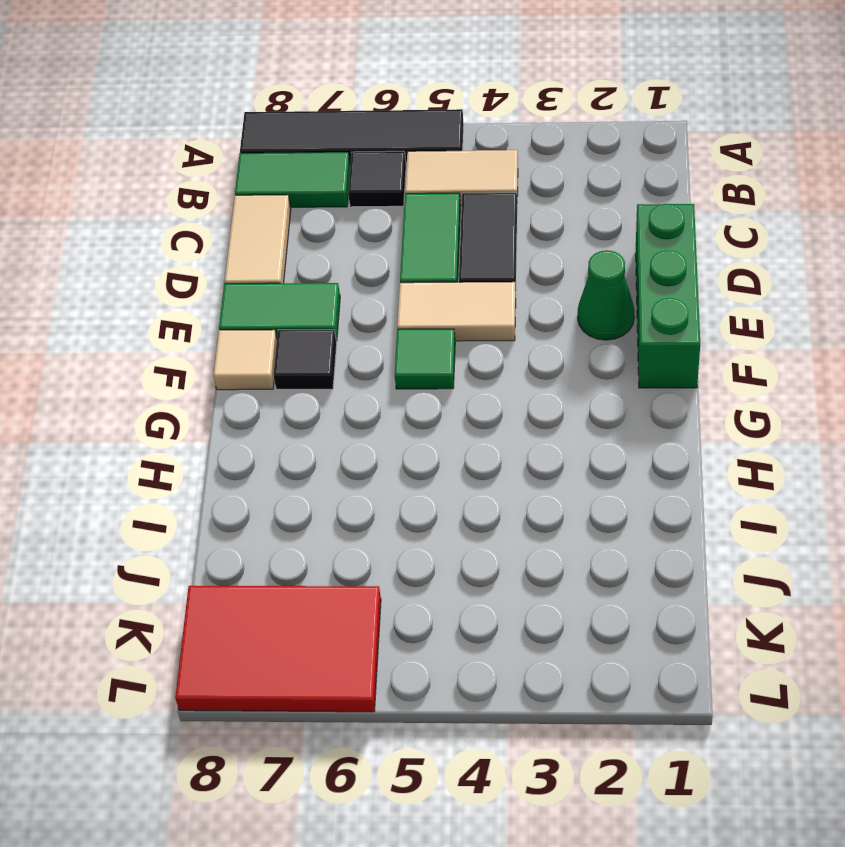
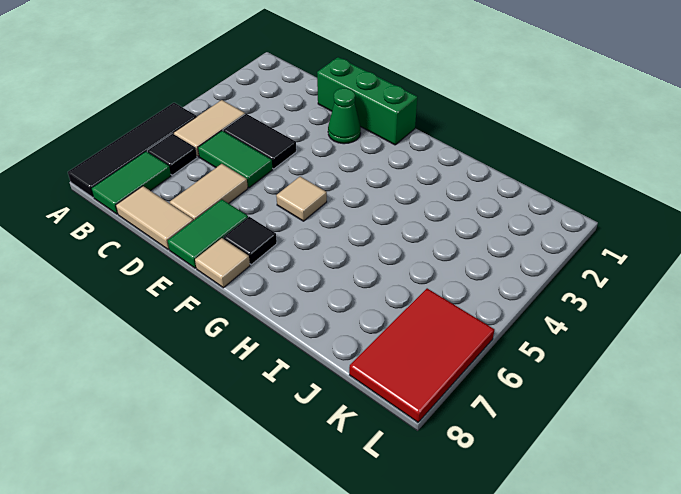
tan tile E4:E5 level 1 -> tan tile D6:D7 level 1
green tile F5 level 1 -> tan tile F5 level 1

